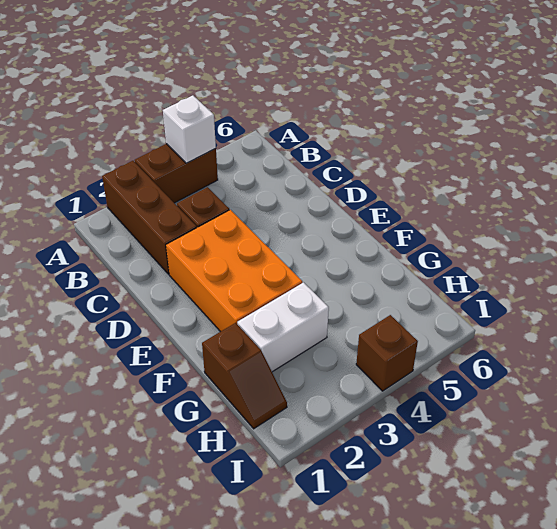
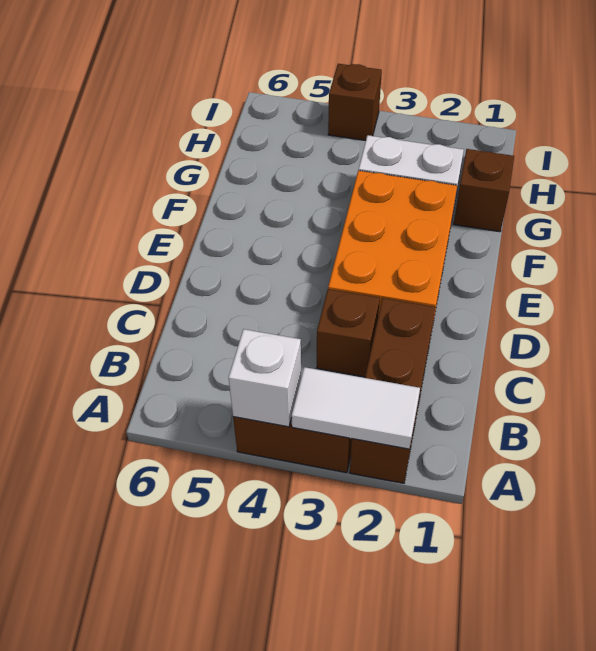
none -> white tile A2:A3 level 2

